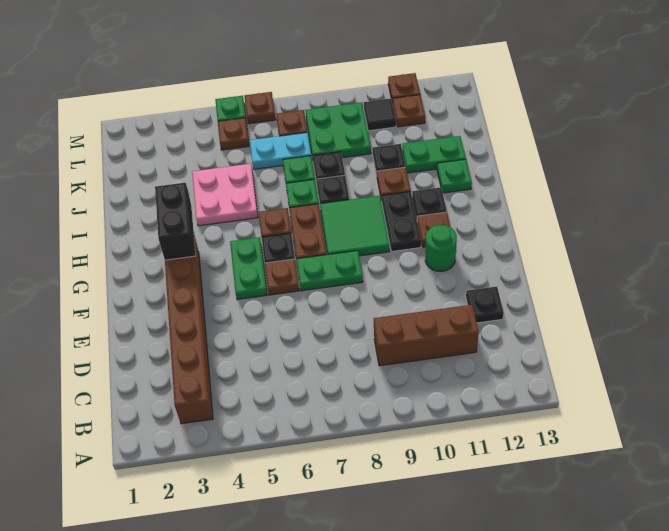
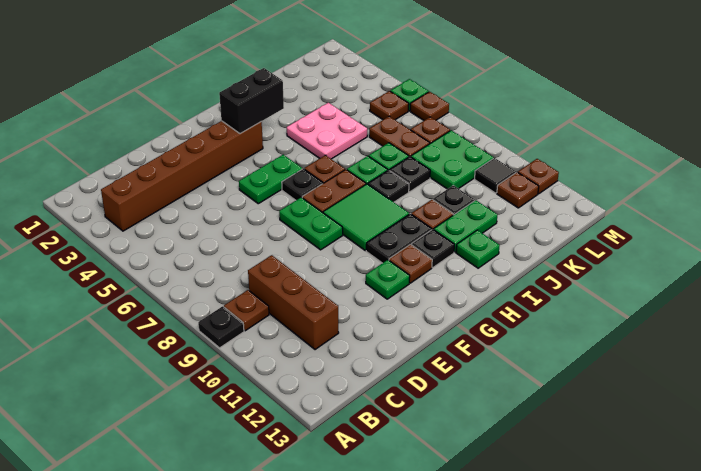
black plate D12 level 1 -> black plate A9 level 1
brown plate F6 level 1 -> brown plate B9 level 1
green round brick F11 level 1 -> green plate F11 level 1
green plate J11:J12 level 1 -> green plate I11:J11 level 1
cyan plate K6:K7 level 1 -> brown plate K6:K7 level 1

